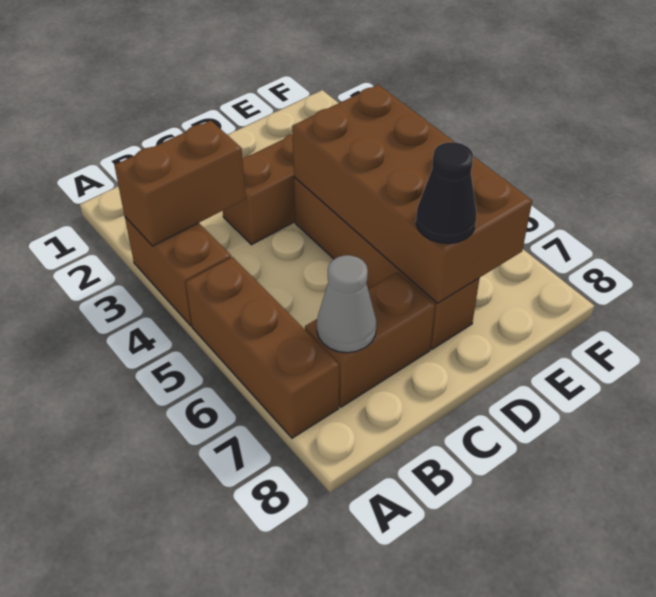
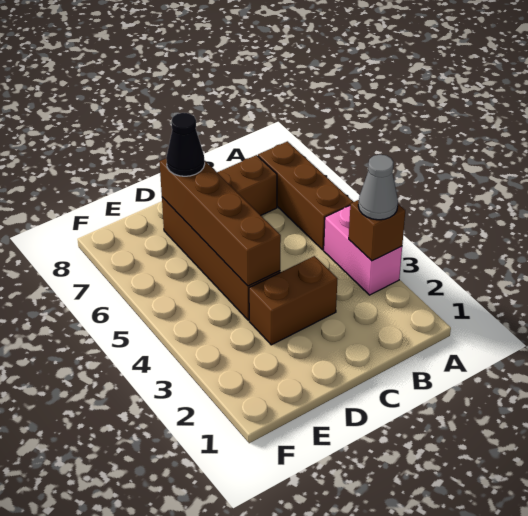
brown brick A3:A4 level 1 -> pink brick A3:A4 level 1
brown brick A3:B3 level 2 -> brown brick A3 level 2
grey cone B7 level 2 -> grey cone A3 level 3
brown brick D4:E7 level 2 -> brown brick D4:D7 level 2

